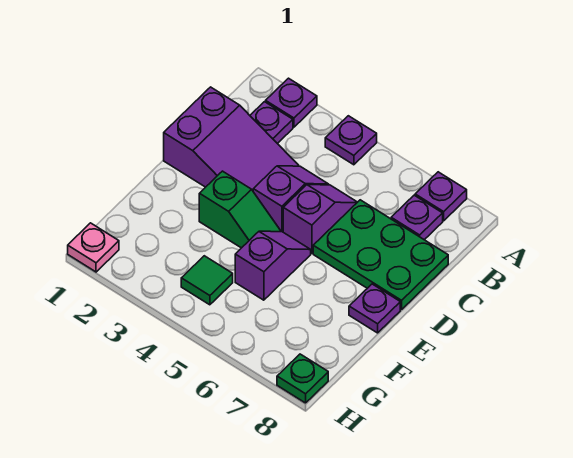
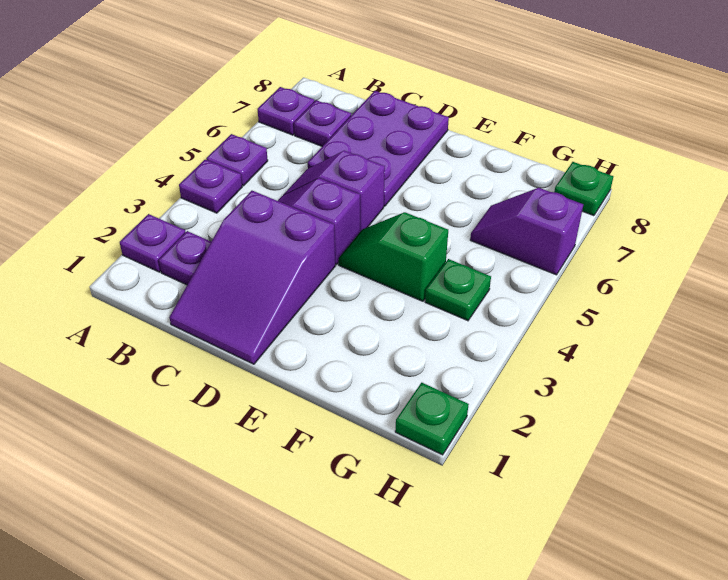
purple slope C1:D3 level 1 top 1 -> purple slope C1:D3 level 1 top 3
green plate C6:D8 level 1 -> purple plate C6:D8 level 1
green slope E3:E4 level 1 top 3 -> green slope E4:F4 level 1 top F
purple slope E5:F5 level 1 top F -> purple slope G6:H6 level 1 top H
purple plate E8 level 1 -> purple plate A5 level 1
green tile G4 level 1 -> green plate G4 level 1
pink plate H1 level 1 -> green plate H1 level 1

